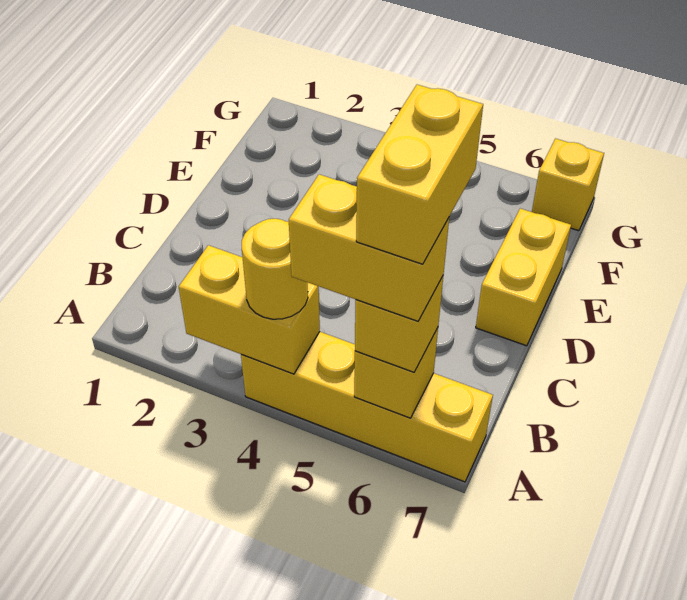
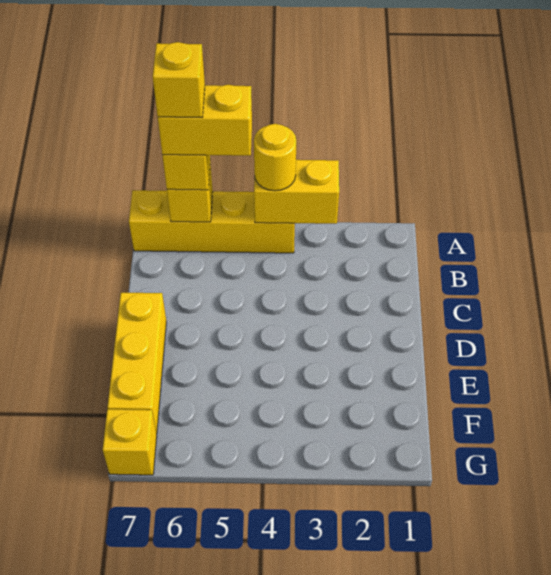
yellow brick A6:B6 level 5 -> yellow brick A6 level 5
yellow brick D7:E7 level 1 -> yellow brick D7:F7 level 1

